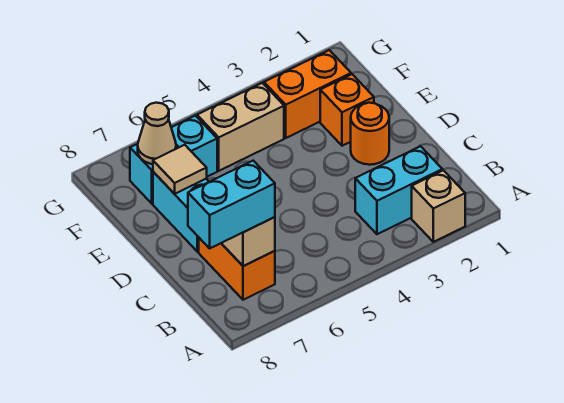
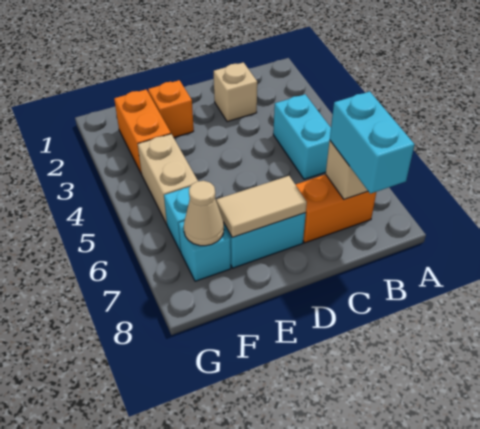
tan brick A2 level 1 -> tan brick C2 level 1
cyan brick B2:B3 level 1 -> cyan brick B4:B5 level 1
orange round brick D2 level 1 -> none
tan tile E7 level 2 -> tan tile D7:E7 level 2

